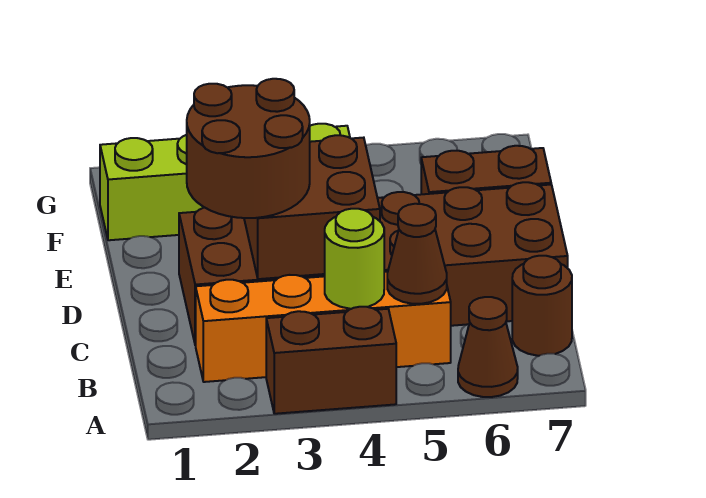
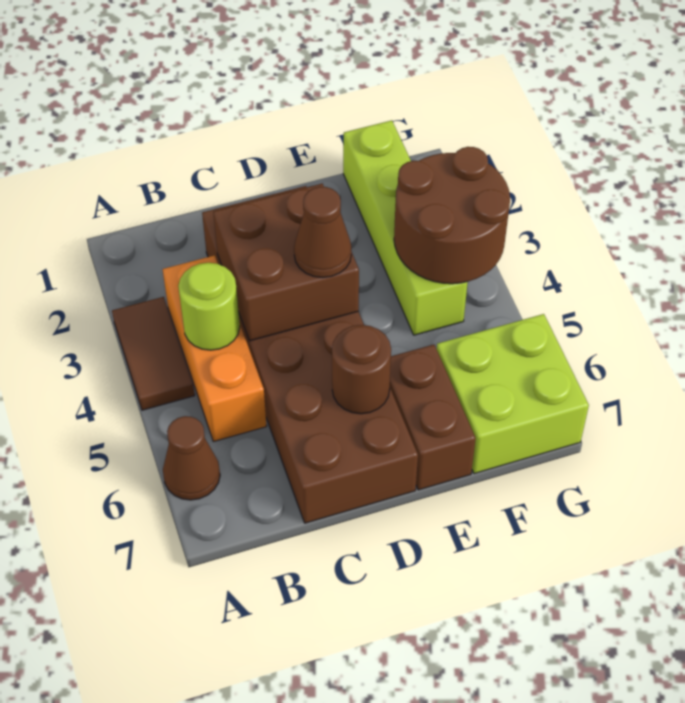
brown brick A3:A4 level 1 -> brown tile A3:A4 level 1
orange brick B2:B5 level 1 -> orange brick B3:B5 level 1
brown cone B5 level 2 -> brown cone D4 level 3
brown round brick B7 level 1 -> brown round brick D6 level 2
brown round brick C2:D3 level 3 -> brown round brick F3:G4 level 2
none -> lime brick F6:G7 level 1

